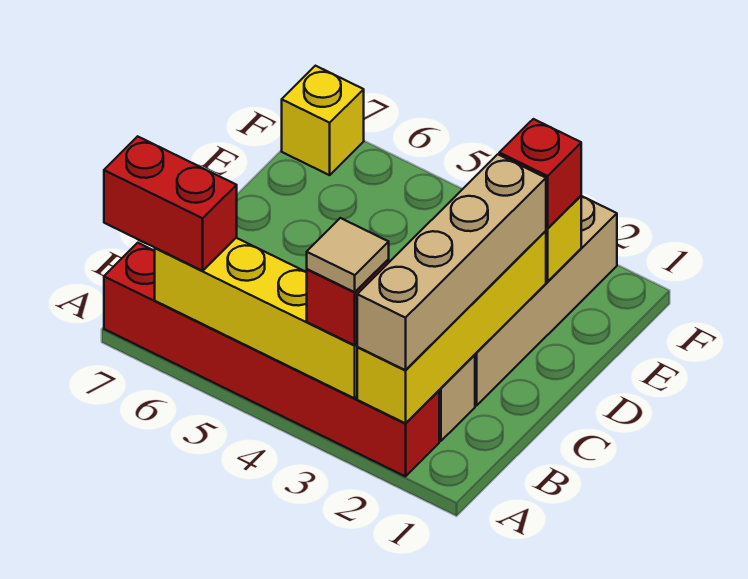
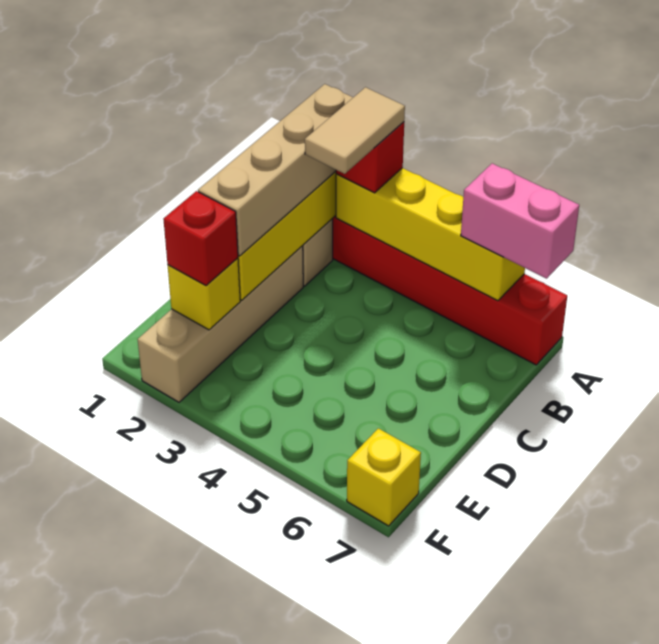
tan tile A3 level 4 -> tan tile A3:B3 level 4
red brick A6:A7 level 3 -> pink brick A6:A7 level 3

